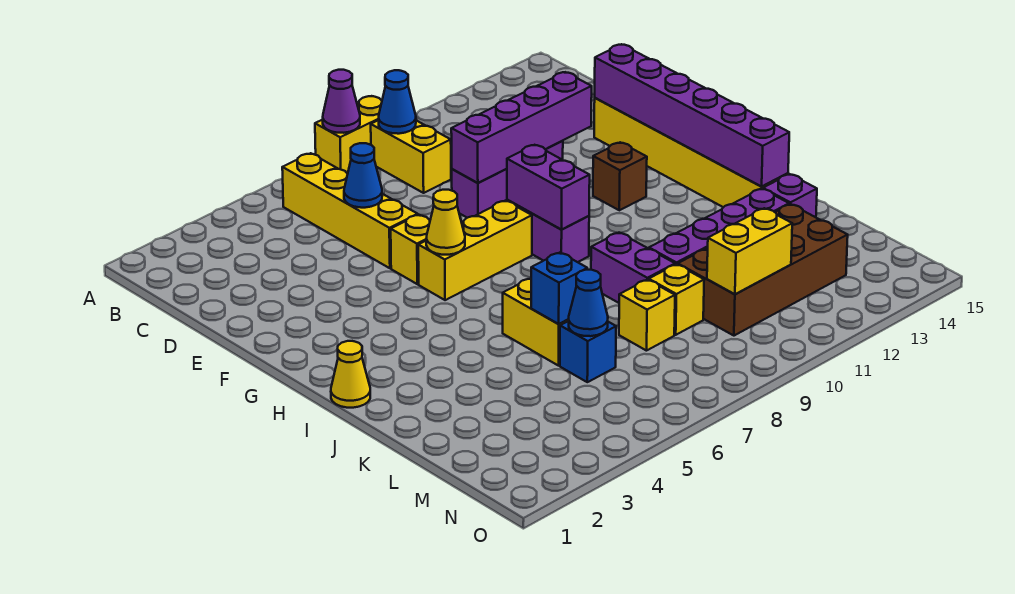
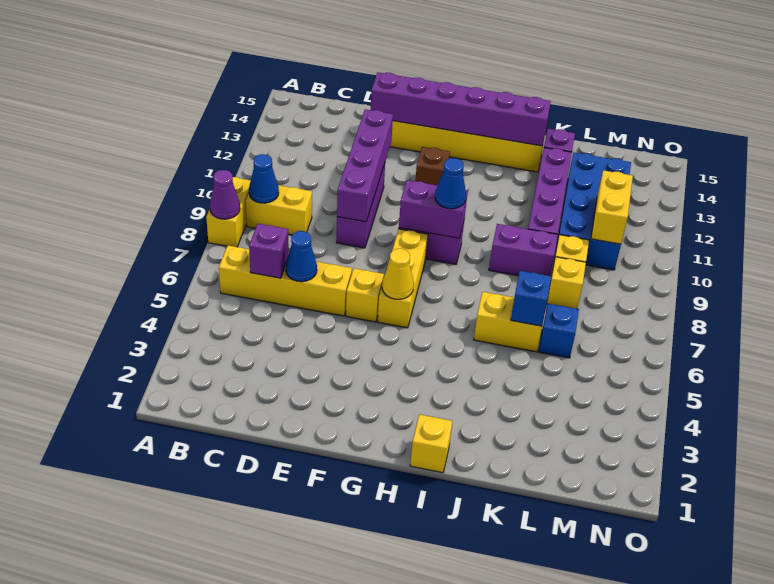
none -> purple brick C6 level 2
yellow cone I1 level 1 -> yellow brick I1 level 1
blue cone L6 level 2 -> blue cone H9 level 3
brown brick L10:M13 level 1 -> blue brick L10:M13 level 1

